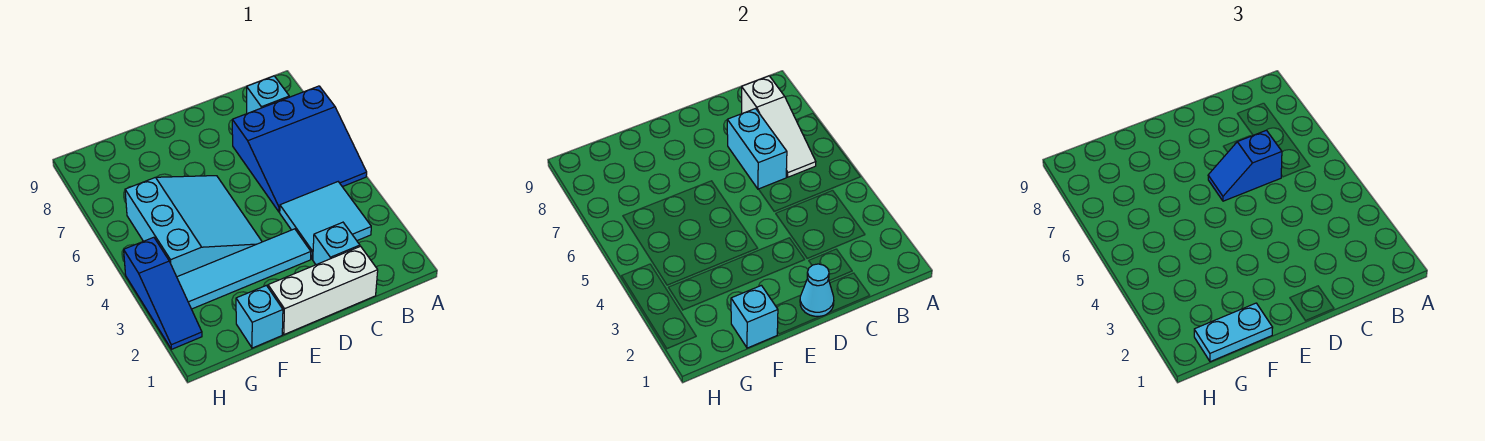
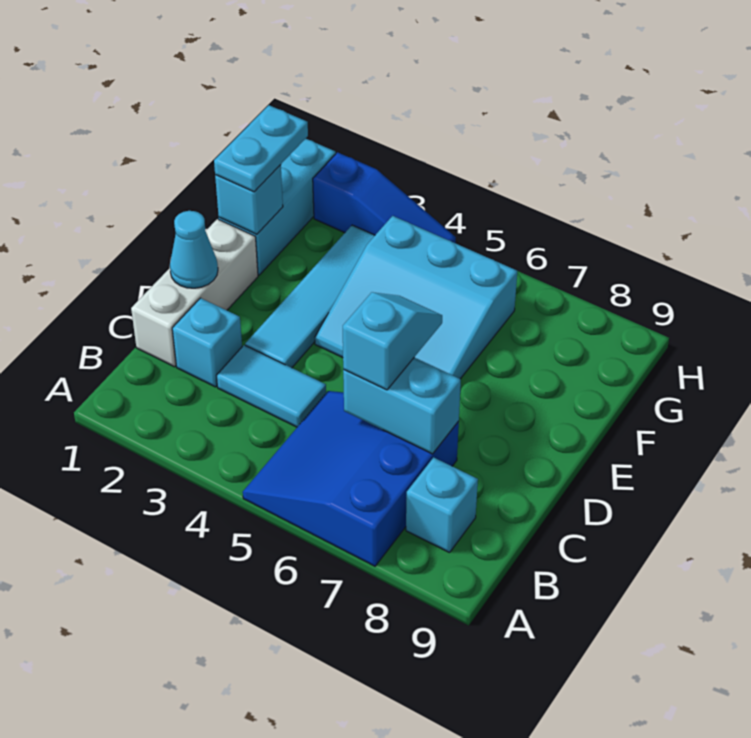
cyan tile B3:C4 level 1 -> cyan tile C3:C4 level 1
white slope B6:B8 level 2 top 8 -> none
blue slope C6:D6 level 3 top C -> cyan slope C6:D6 level 3 top C
cyan brick F1 level 1 -> cyan brick F1:H1 level 1
blue slope H2:H4 level 1 top 4 -> blue slope H2:H4 level 1 top 2

